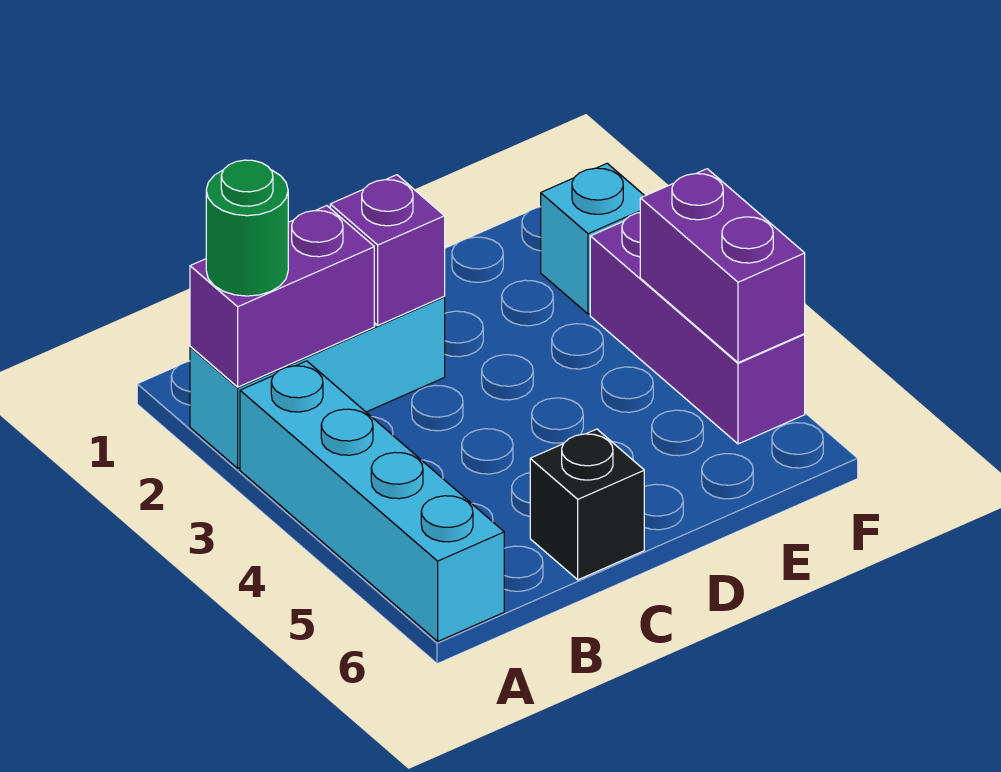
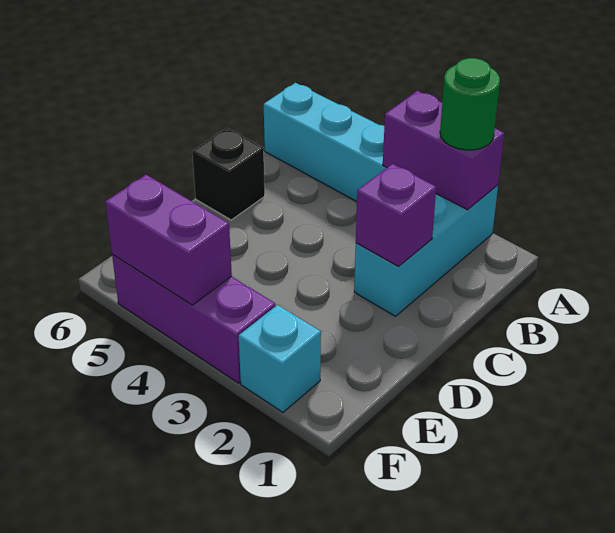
purple brick A2:B2 level 2 -> purple brick A2:A3 level 2

